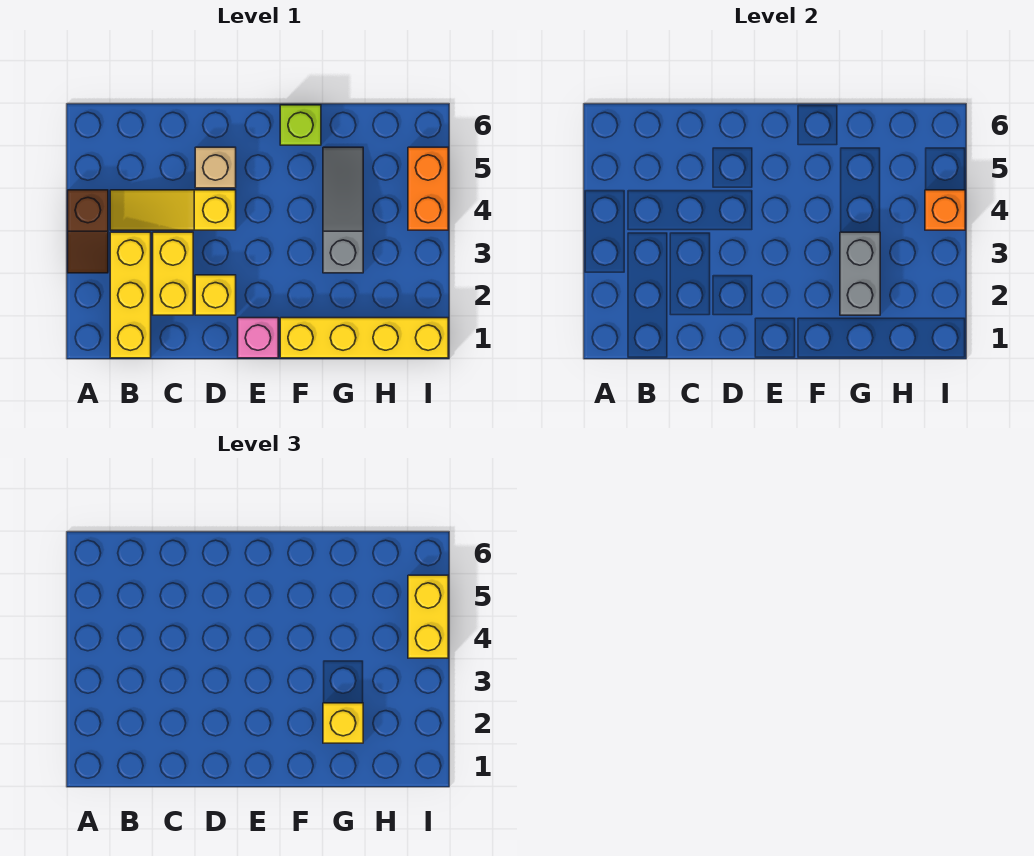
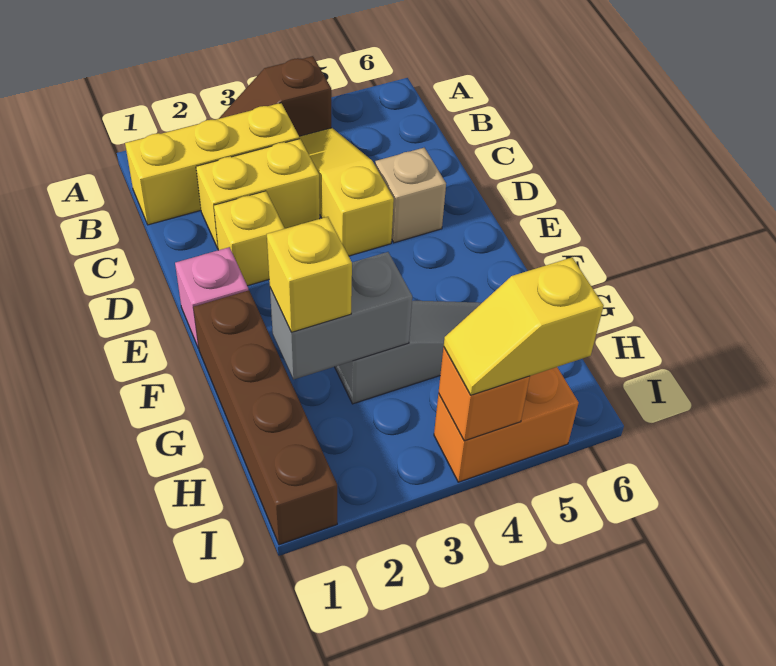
yellow brick F1:I1 level 1 -> brown brick F1:I1 level 1
lime brick F6 level 1 -> none
yellow brick I4:I5 level 3 -> yellow slope I4:I5 level 3 top 5

